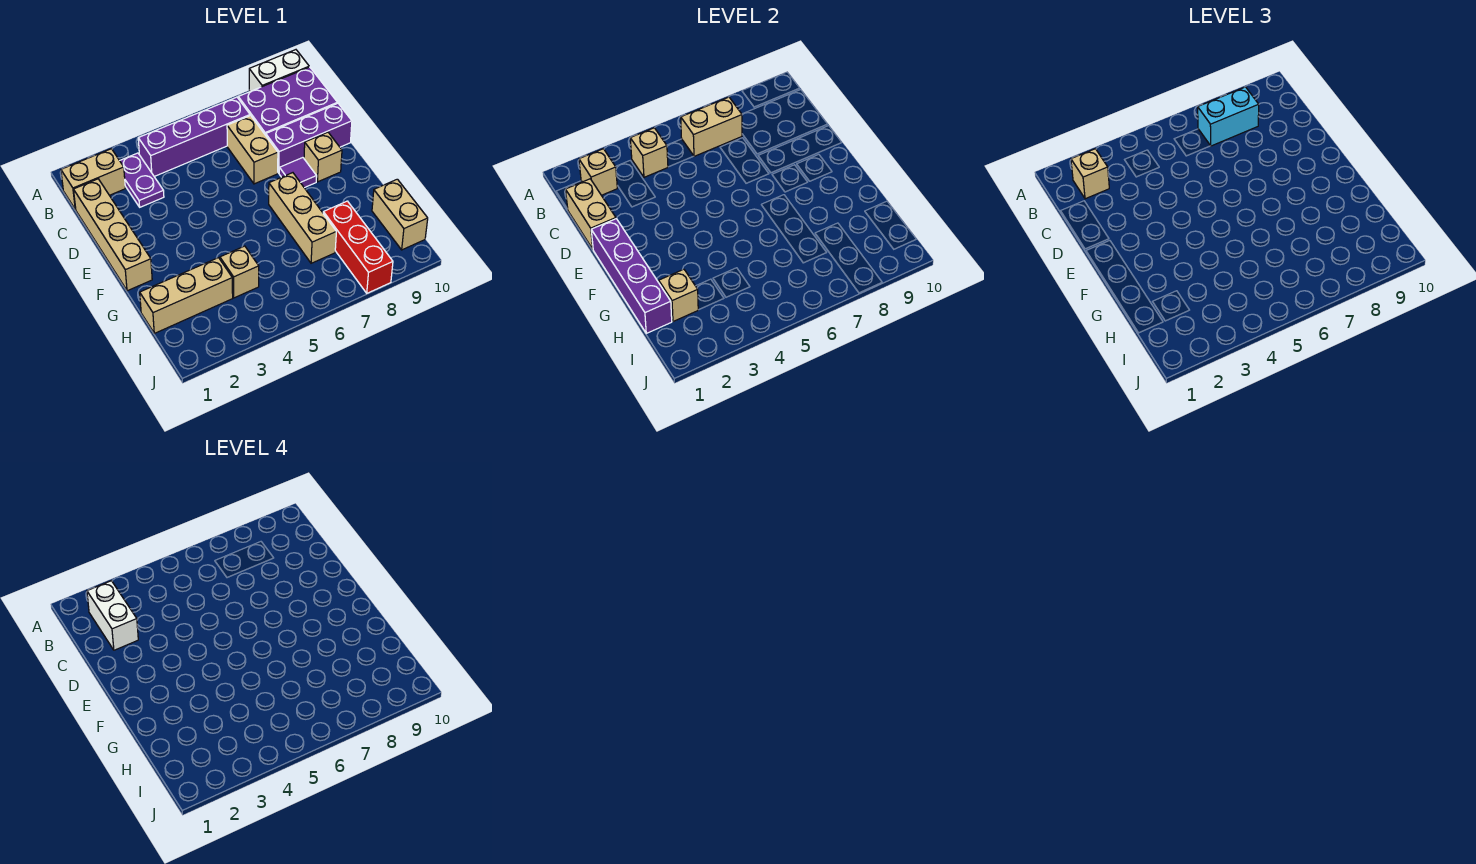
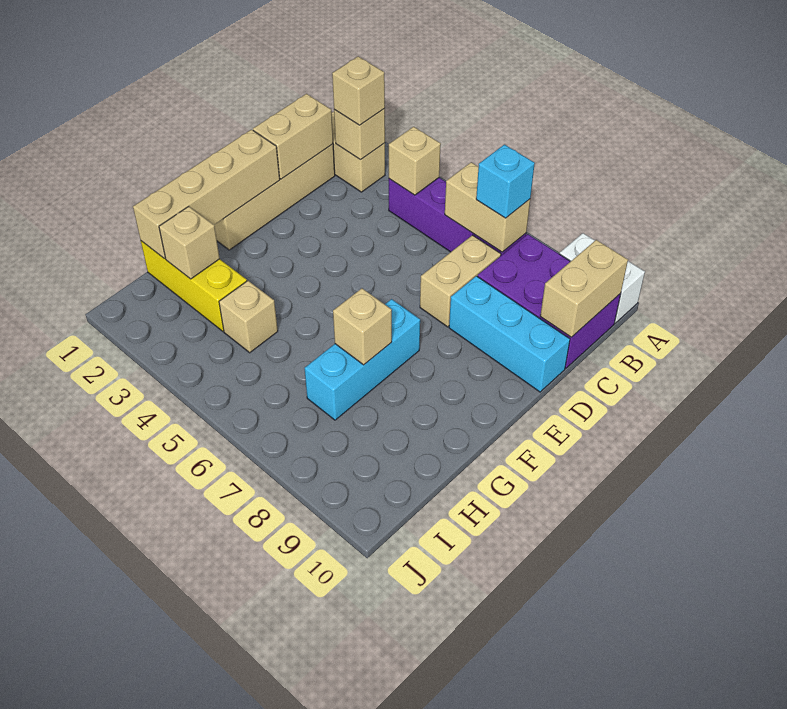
white brick B2:C2 level 4 -> none
purple plate B3:C3 level 1 -> none
cyan brick B7:B8 level 3 -> cyan brick B7 level 3
purple brick D8:D10 level 1 -> cyan brick D8:D10 level 1
purple brick E1:H1 level 2 -> tan brick E1:H1 level 2
purple tile E8 level 1 -> none
tan brick E9 level 1 -> tan brick G7 level 2
tan brick F7:H7 level 1 -> cyan brick F7:H7 level 1
tan brick H1:H3 level 1 -> yellow brick H1:H3 level 1
red brick H8:J8 level 1 -> none
tan brick H10:I10 level 1 -> tan brick B10:C10 level 2

